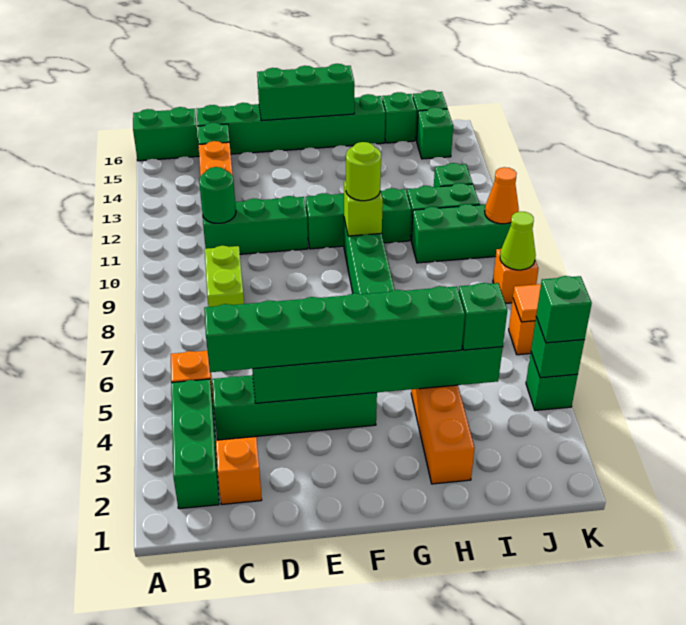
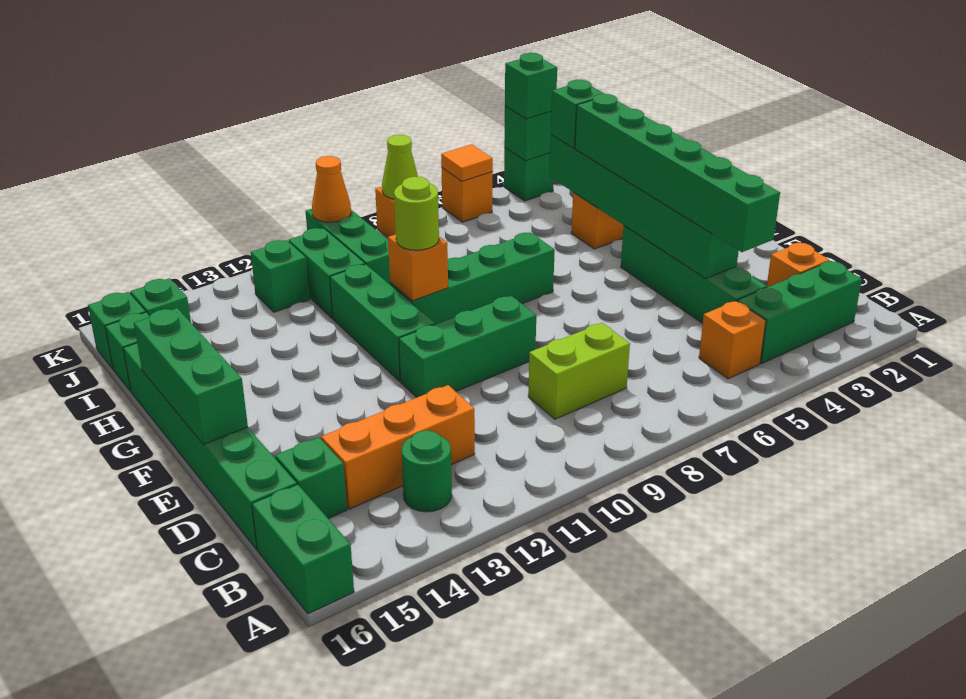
green brick C11:E11 level 1 -> green brick E9:E11 level 1
green round brick C11 level 2 -> green round brick B13 level 1
lime brick G10 level 2 -> orange brick G10 level 2

